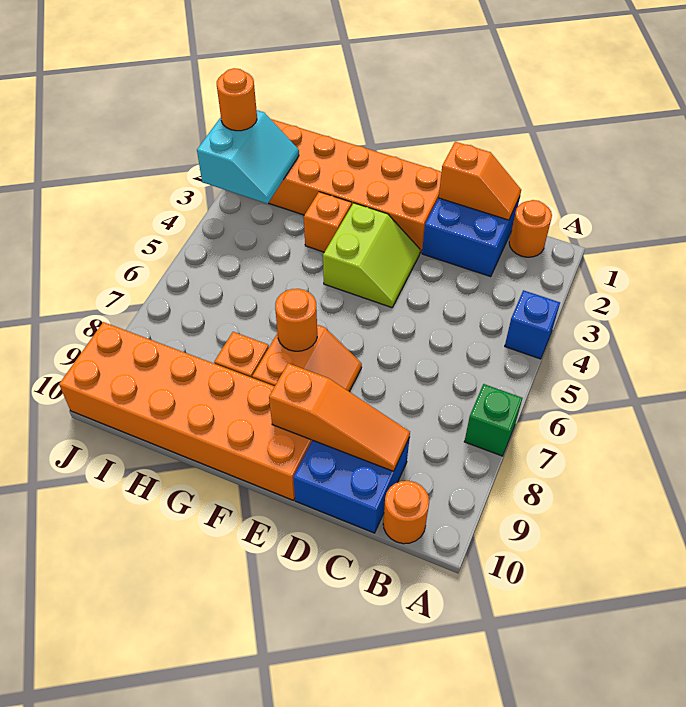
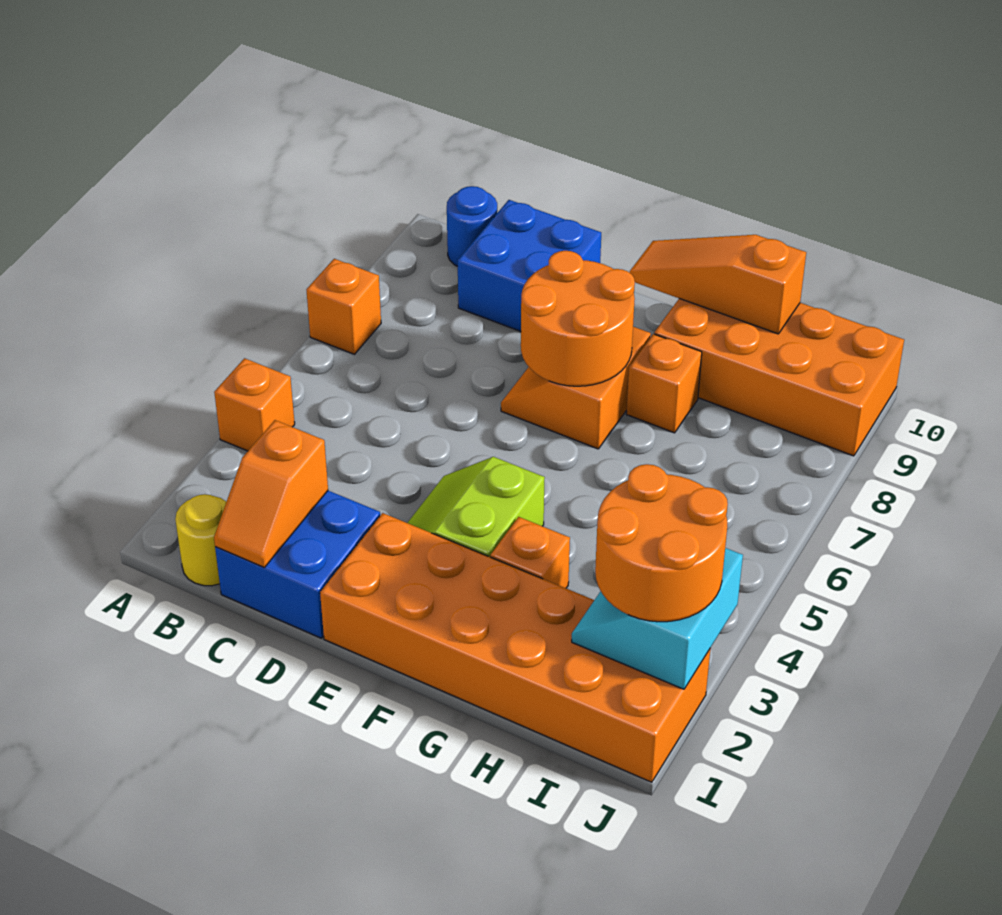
blue brick A4 level 1 -> orange brick A4 level 1
green brick A7 level 1 -> orange brick A7 level 1
orange round brick B1 level 1 -> yellow round brick B1 level 1
orange round brick B10 level 1 -> blue round brick B10 level 1
orange slope C1:D1 level 2 top D -> orange slope C1:C2 level 2 top 2
orange slope C9:E9 level 2 top E -> orange slope F10:H10 level 2 top H
orange brick E9:J10 level 1 -> orange brick G9:J10 level 1
orange round brick F7 level 2 -> orange round brick E7:F8 level 2
orange round brick J2 level 3 -> orange round brick I2:J3 level 3

